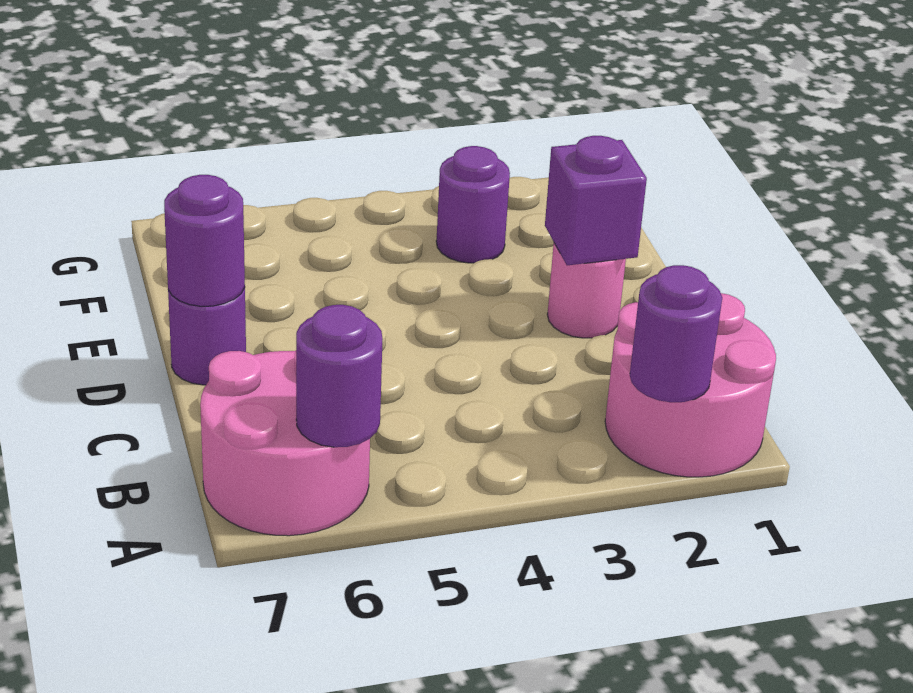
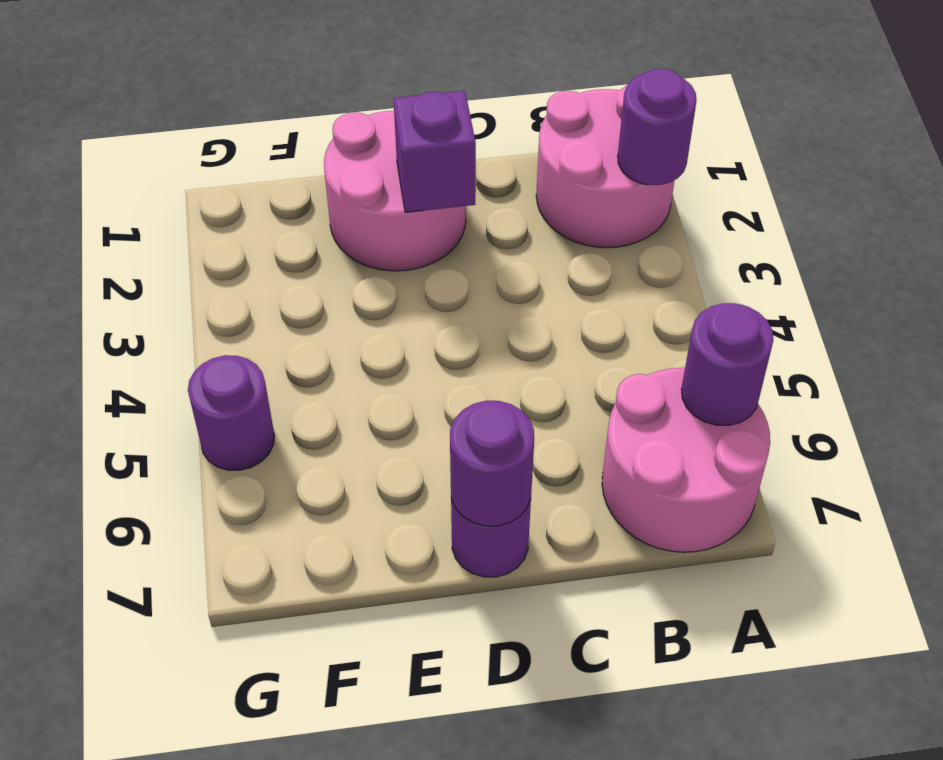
pink round brick D2 level 1 -> pink round brick D1:E2 level 1
purple round brick F3 level 1 -> purple round brick G5 level 1

